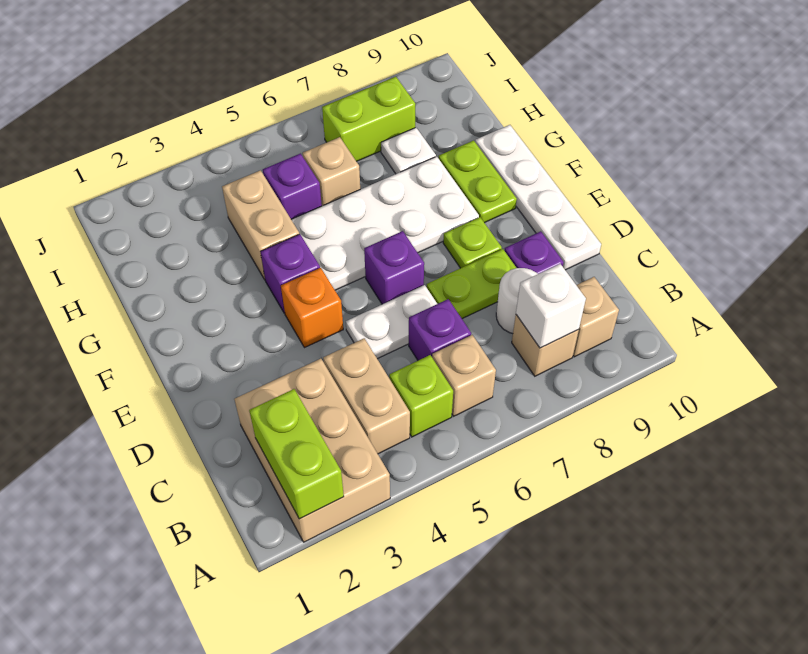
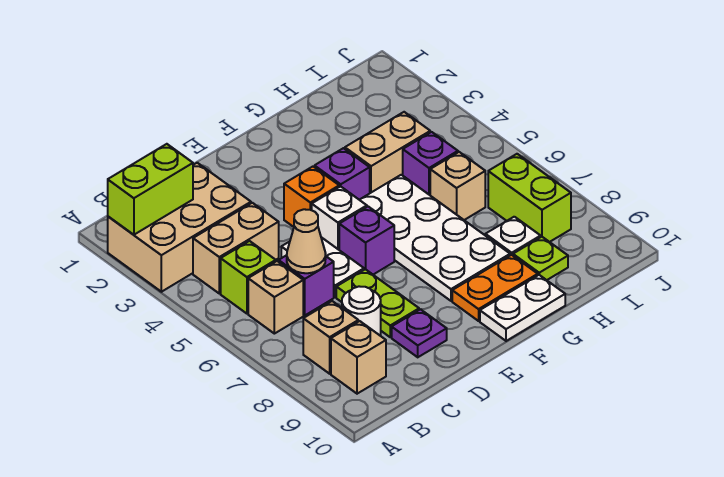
white brick B8 level 2 -> white brick E5 level 1
none -> tan cone C6 level 2
white plate D10:G10 level 1 -> white plate F10:G10 level 1
lime plate E8 level 1 -> lime plate H9 level 1
lime plate F9:G9 level 1 -> orange plate F9:G9 level 1

